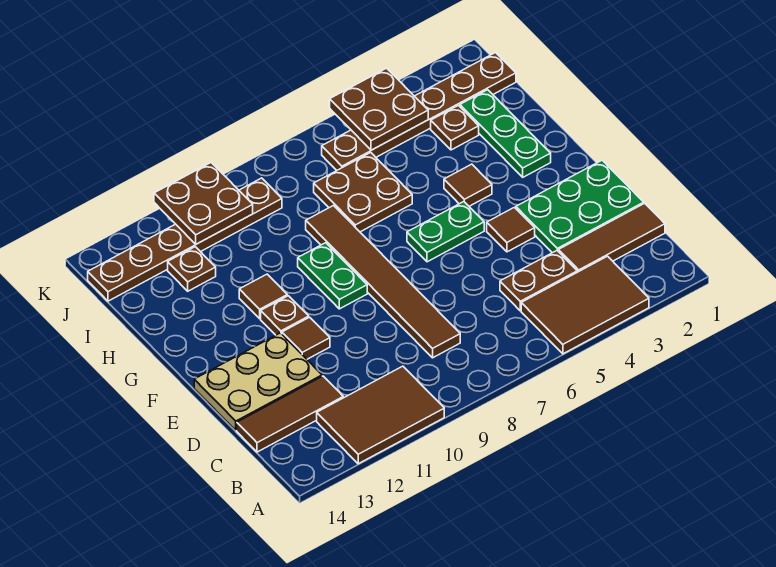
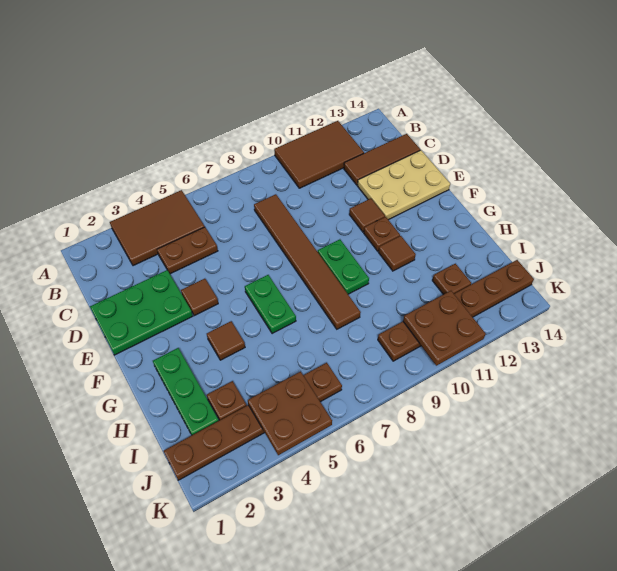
brown tile C1:C3 level 1 -> none
green plate F5:F6 level 1 -> green plate F6:G6 level 1
brown plate H6:I7 level 1 -> none

